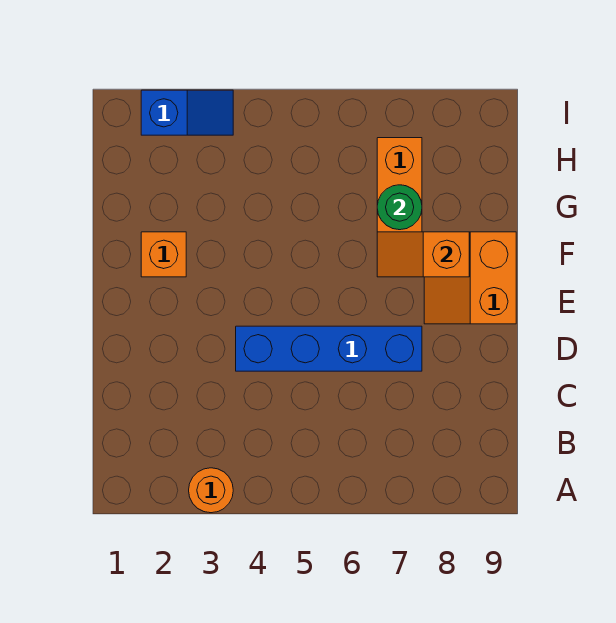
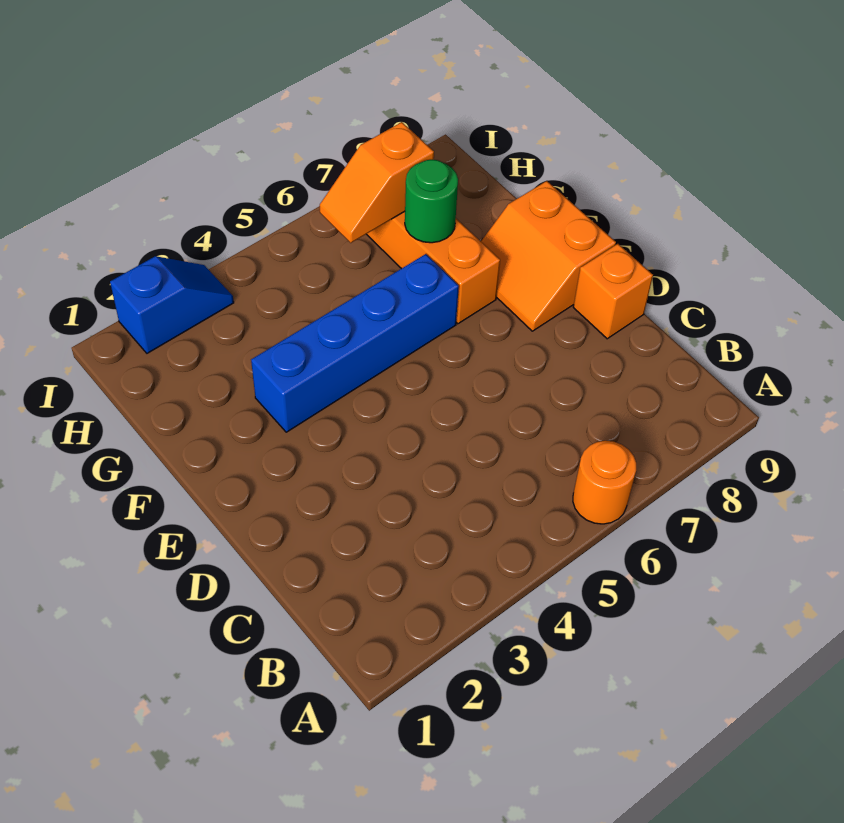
orange round brick A3 level 1 -> orange round brick A6 level 1
blue brick D4:D7 level 1 -> blue brick F3:F6 level 1
orange brick F2 level 1 -> orange brick D9 level 1
orange slope F7:F8 level 2 top 8 -> orange slope H6:H7 level 2 top 7

